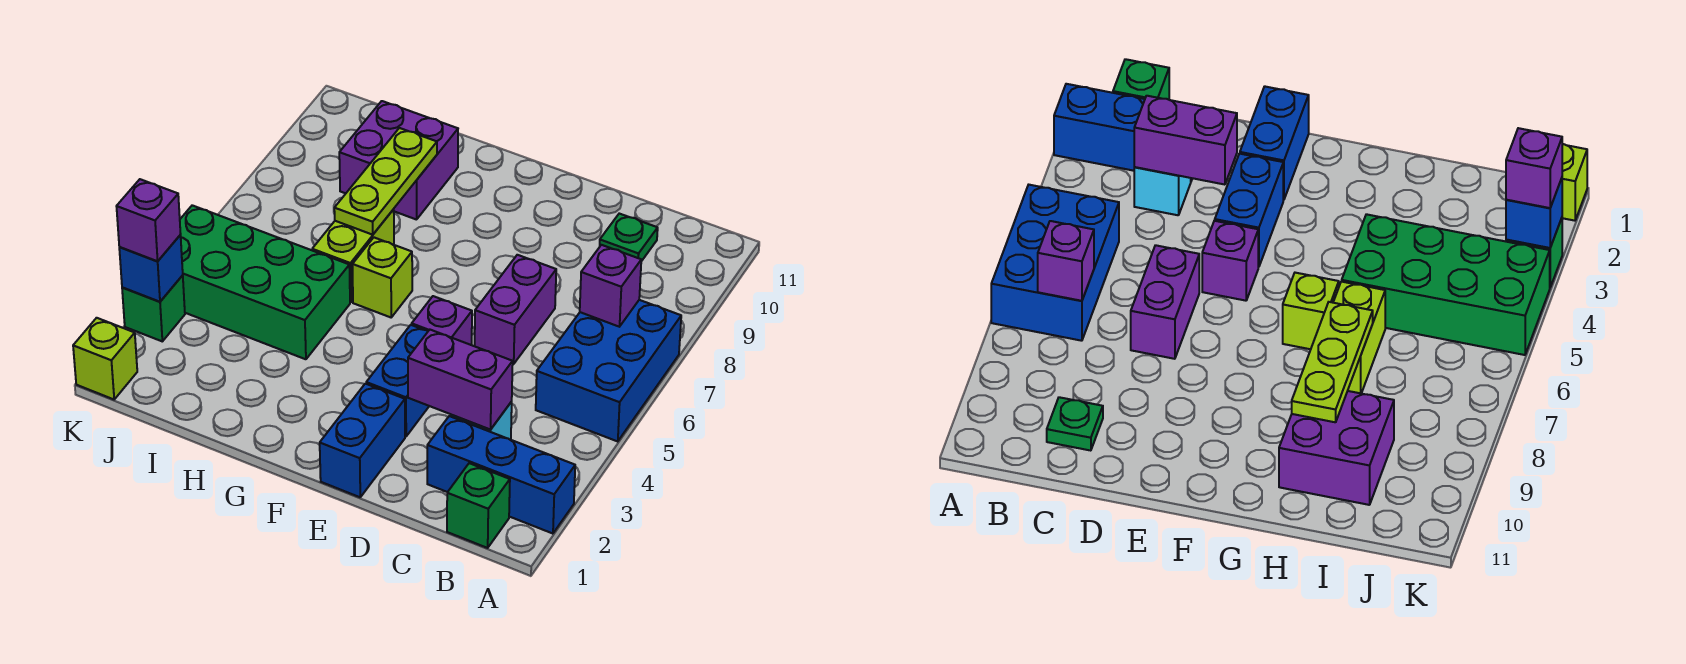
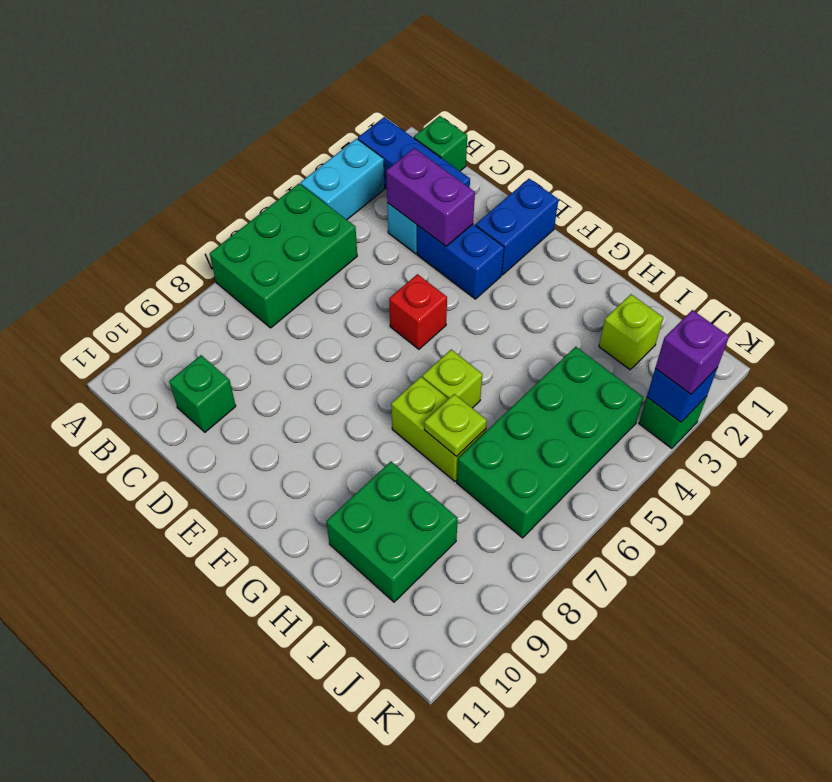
none -> cyan brick A3:A4 level 1
blue brick A5:B7 level 1 -> green brick A5:B7 level 1
purple brick B7 level 2 -> none
green plate C10 level 1 -> green brick C10 level 1
purple brick D6:D7 level 1 -> none
blue brick E3:E4 level 1 -> blue brick D3:E3 level 1
purple brick E5 level 1 -> red brick E5 level 1
green brick H4:K5 level 1 -> green brick I4:J7 level 1
lime brick H6:H7 level 1 -> lime brick G7:H7 level 1
lime plate H7:H9 level 2 -> lime plate H7 level 2
purple brick H9:I10 level 1 -> green brick H9:I10 level 1
lime brick K1 level 1 -> lime brick I2 level 1

